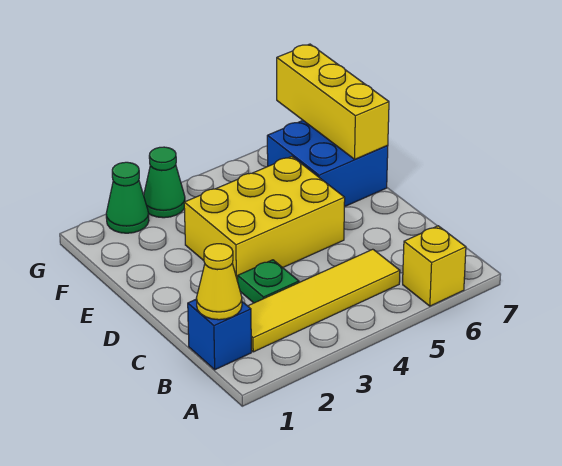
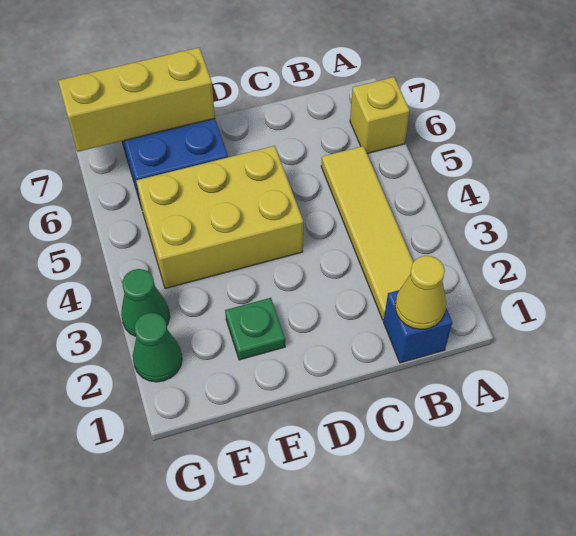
green plate C3 level 1 -> green plate E2 level 1
yellow brick D3:E5 level 1 -> yellow brick D4:F5 level 1

